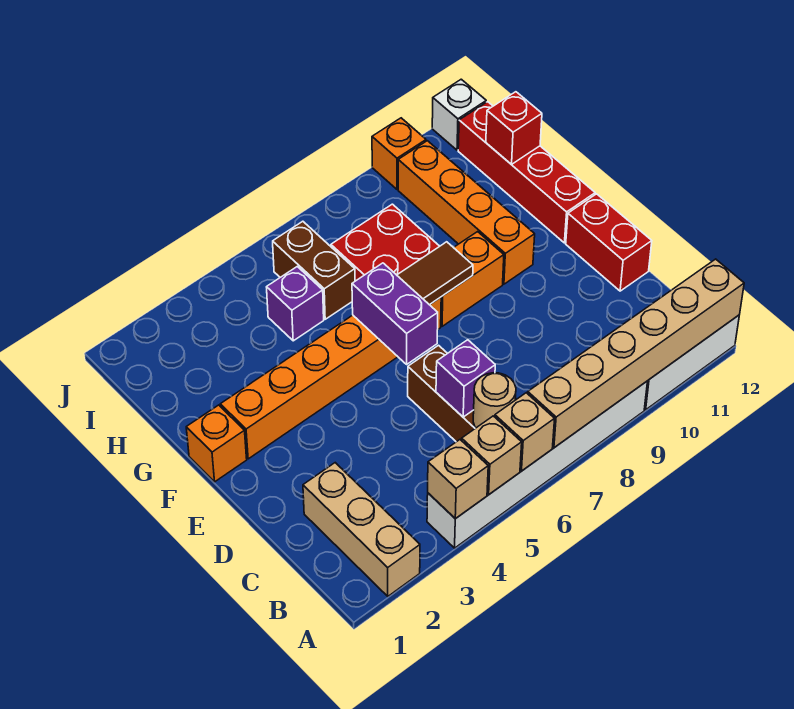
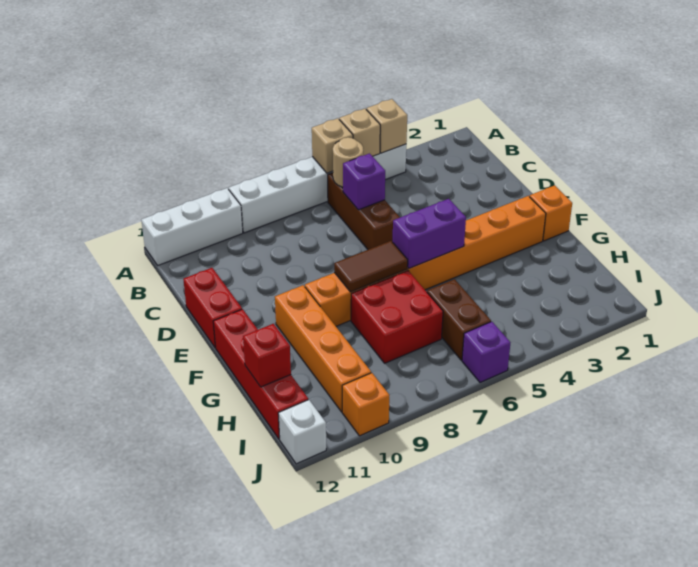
tan brick A2:C2 level 1 -> none
tan brick A7:A12 level 2 -> none
purple brick E6:F6 level 2 -> purple brick F5:F6 level 2
purple brick H5 level 1 -> purple brick J6 level 1

